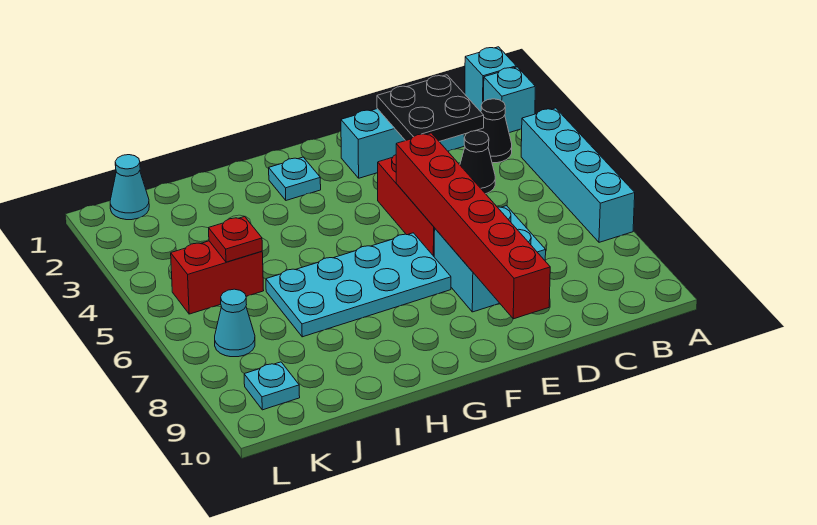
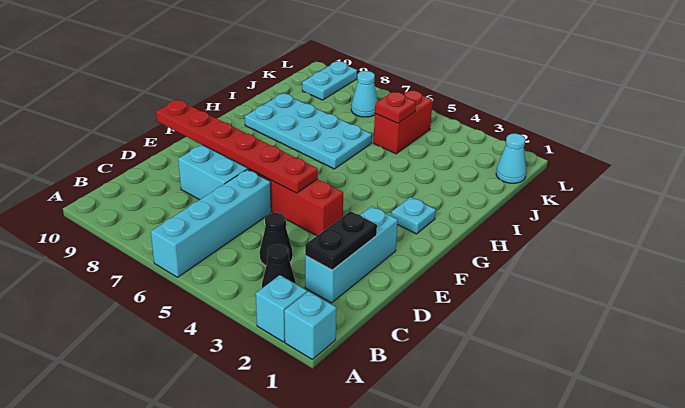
cyan brick A4:A7 level 1 -> cyan brick A6:D6 level 1
black plate C2:D3 level 2 -> black plate C2:D2 level 2
red brick E5:E10 level 2 -> red plate E5:E10 level 2
cyan plate F6:I7 level 1 -> cyan plate H6:I9 level 1
cyan plate K9 level 1 -> cyan plate K9:L9 level 1

